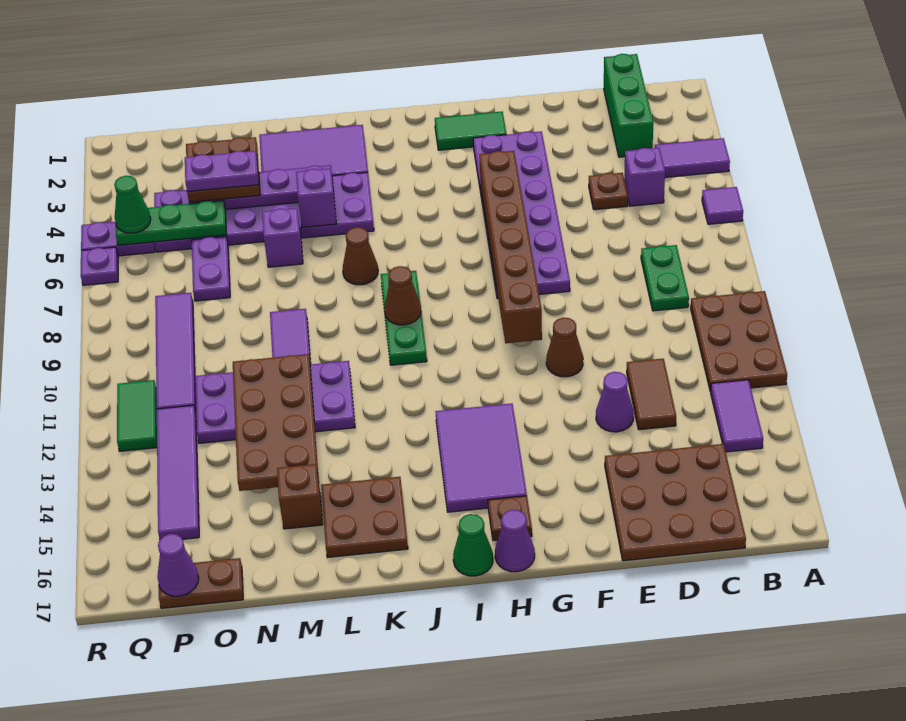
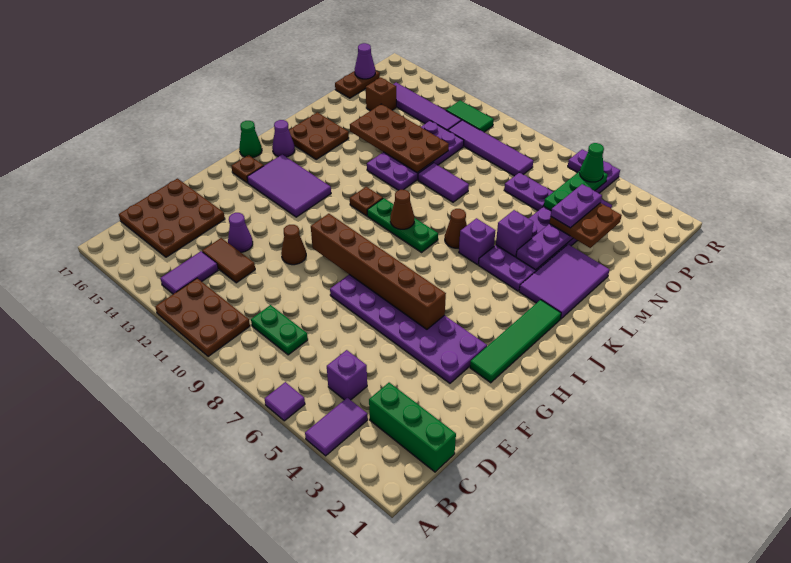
purple tile B13:B14 level 1 -> purple tile B13:C13 level 1
brown plate D5 level 1 -> brown plate J11 level 1
green tile G2:H2 level 1 -> green tile G2:J2 level 1
purple cone H17 level 1 -> purple cone J16 level 1
purple brick M6 level 1 -> purple brick K6 level 1
brown brick M15 level 1 -> brown brick O15 level 1

